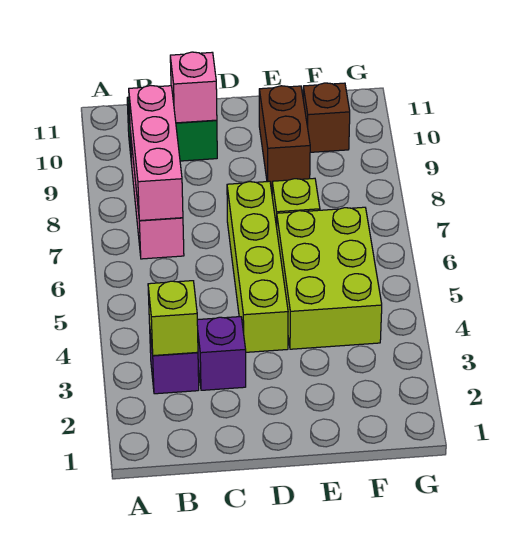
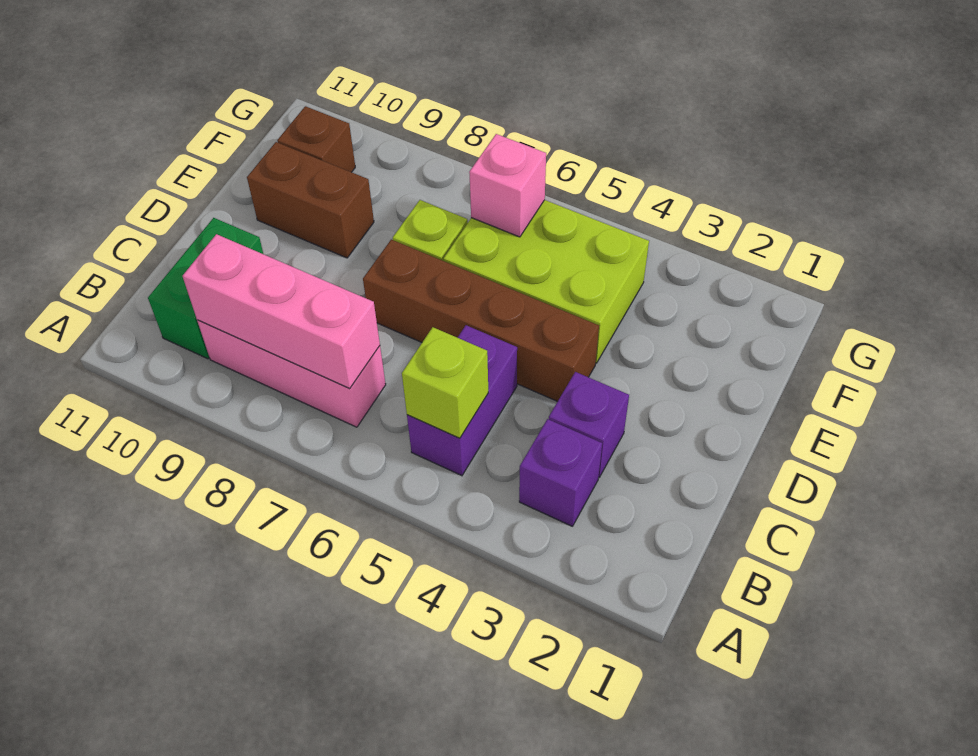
lime brick B3 level 2 -> lime brick B5 level 2
none -> purple brick B5:C5 level 1
pink brick C10 level 2 -> pink brick F6 level 2
lime brick D4:D7 level 1 -> brown brick D4:D7 level 1

